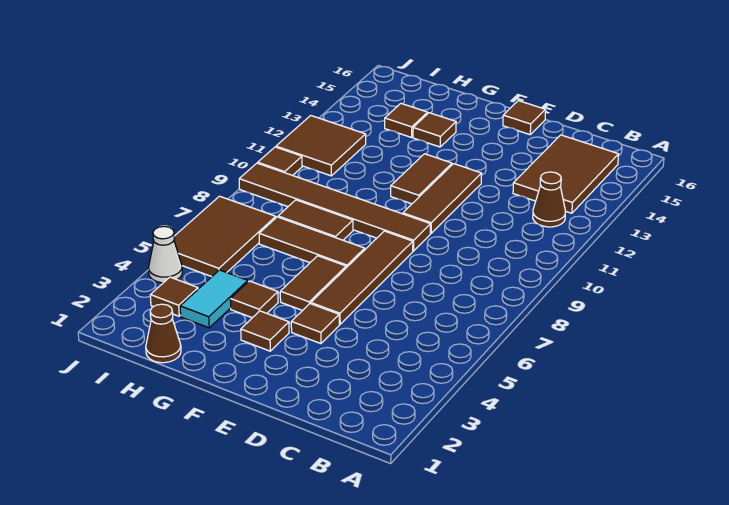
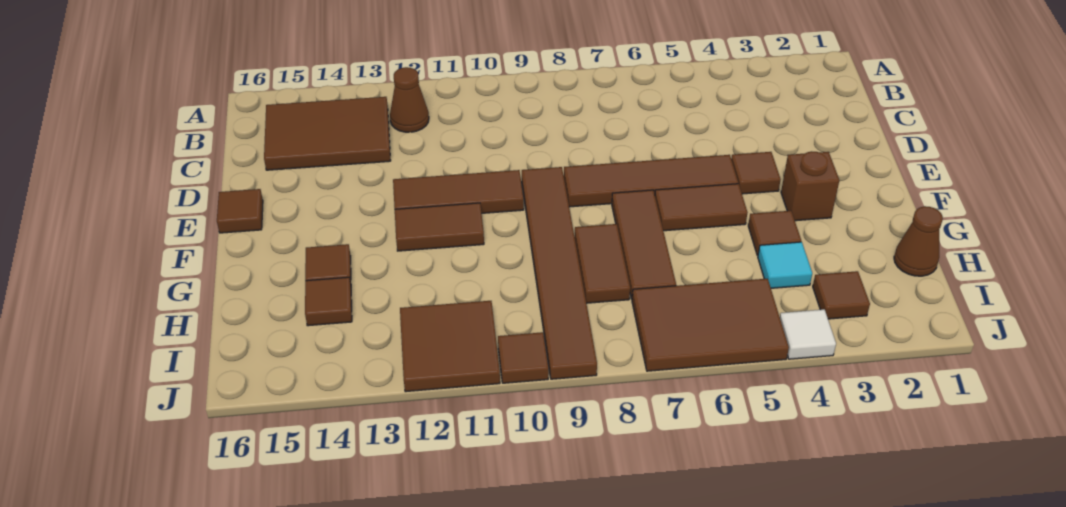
brown tile F3 level 1 -> brown brick F3 level 1
cyan tile H3:H4 level 1 -> cyan tile H4 level 1
white cone J4 level 1 -> white tile J4 level 1

